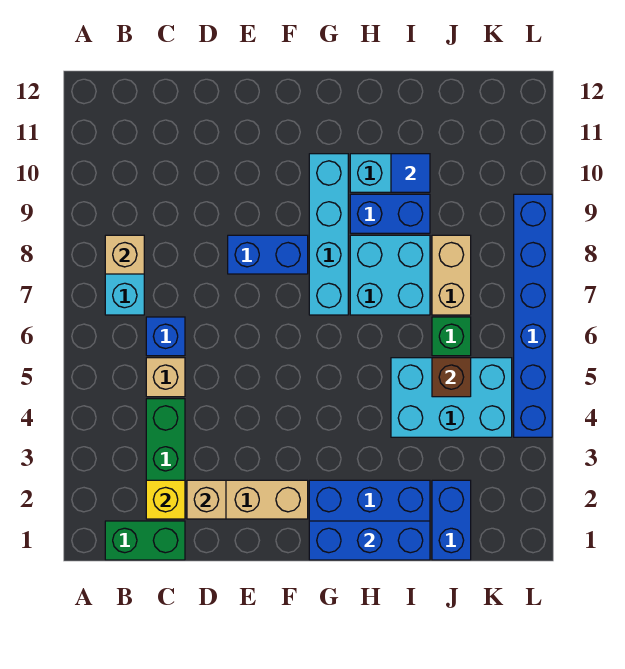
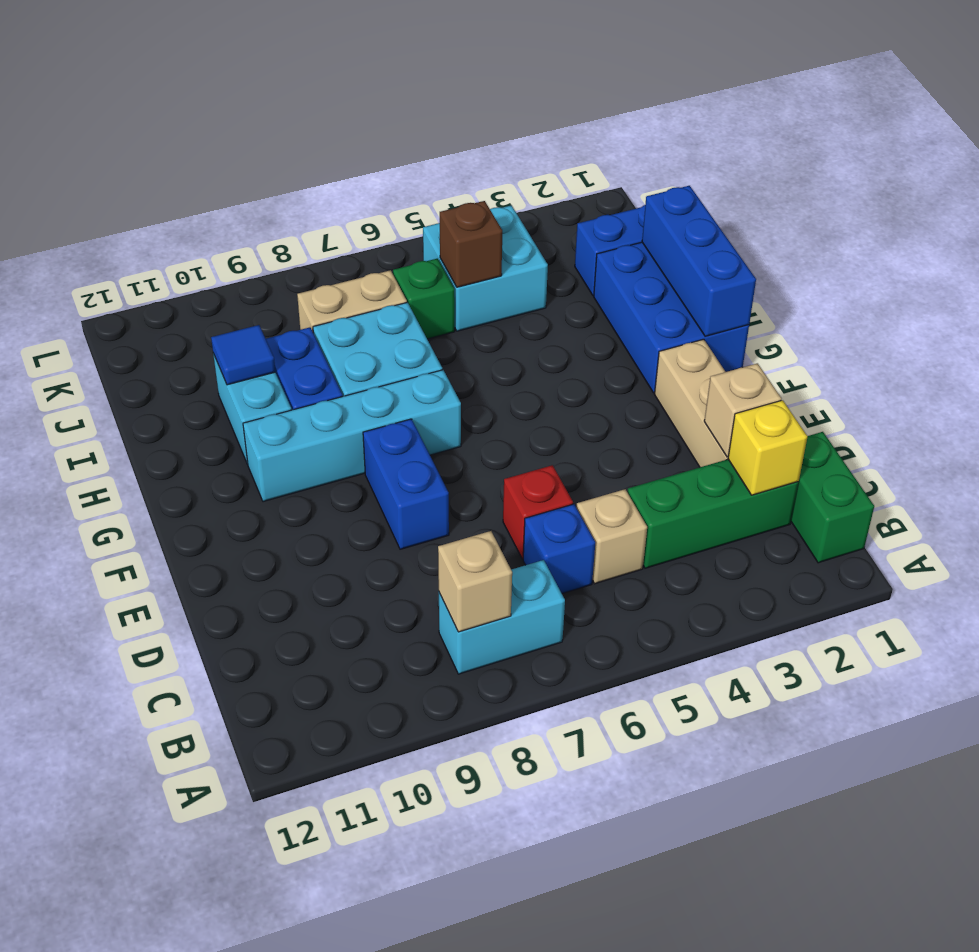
none -> red brick D6 level 1
cyan brick I4:K5 level 1 -> cyan brick J4:K5 level 1
blue brick L4:L9 level 1 -> none

